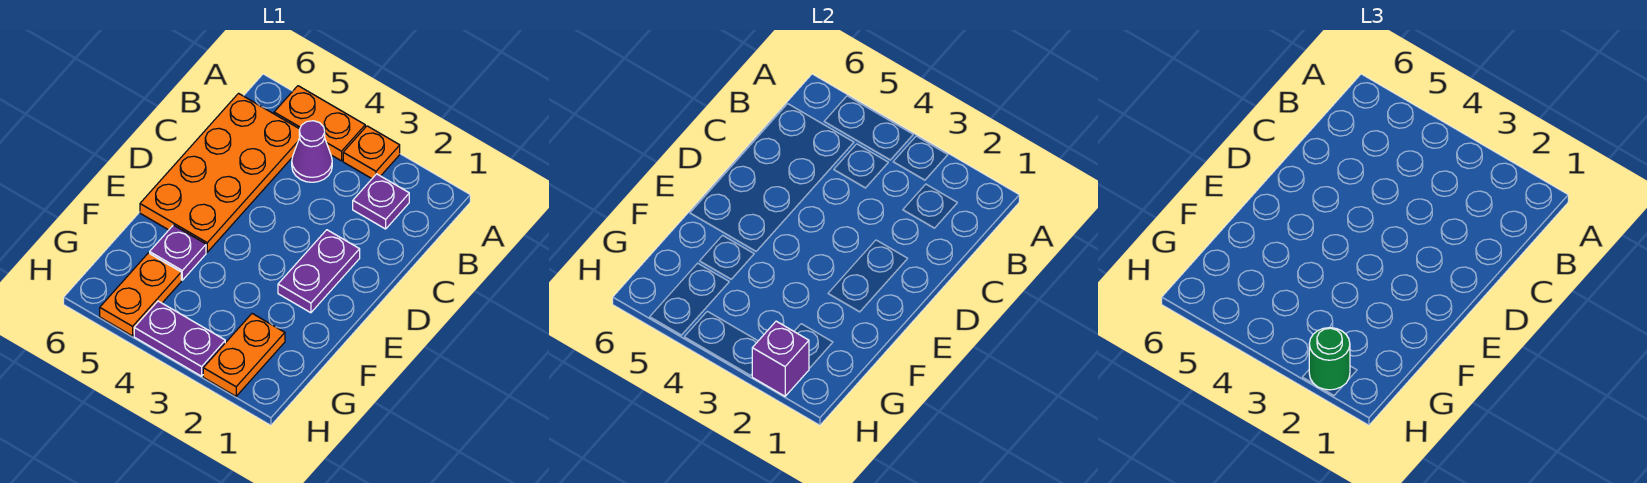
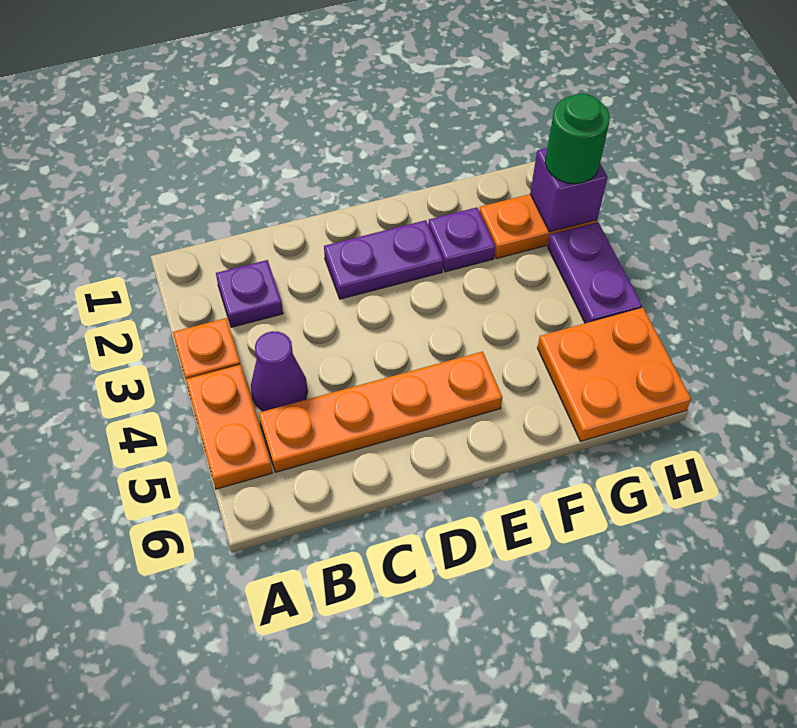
orange plate B5:E6 level 1 -> orange plate B5:E5 level 1
purple plate F5 level 1 -> purple plate F2 level 1
orange plate G5:H5 level 1 -> orange plate G5:H6 level 1

